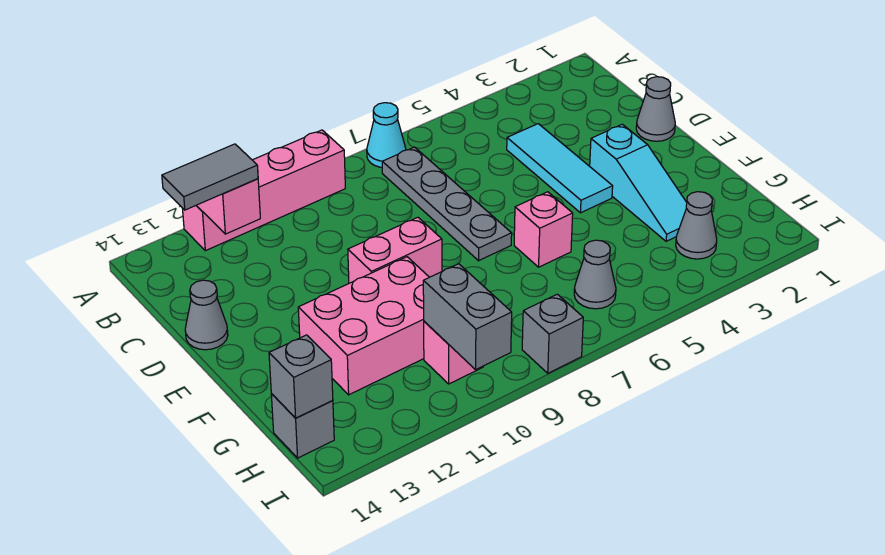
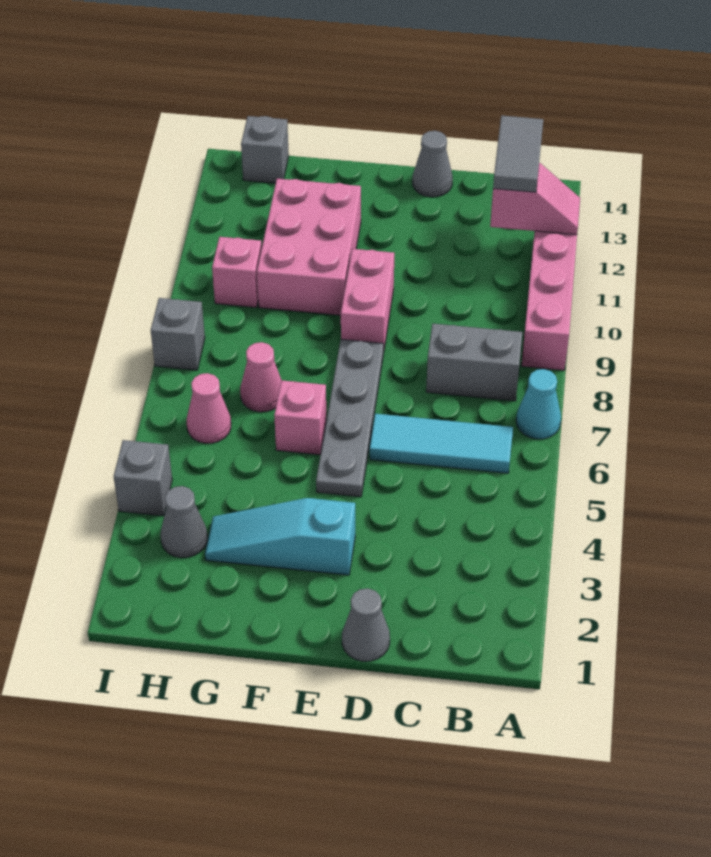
grey plate B7:E7 level 1 -> grey plate E5:E8 level 1
cyan tile C4:E4 level 1 -> cyan tile B6:D6 level 1
none -> pink cone G7 level 1
grey cone H6 level 1 -> pink cone H6 level 1
grey brick H10:I10 level 2 -> grey brick B8:C8 level 1
grey brick H14 level 2 -> grey brick I4 level 1

